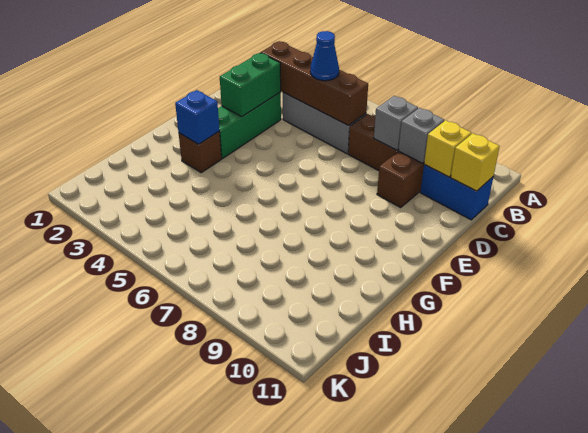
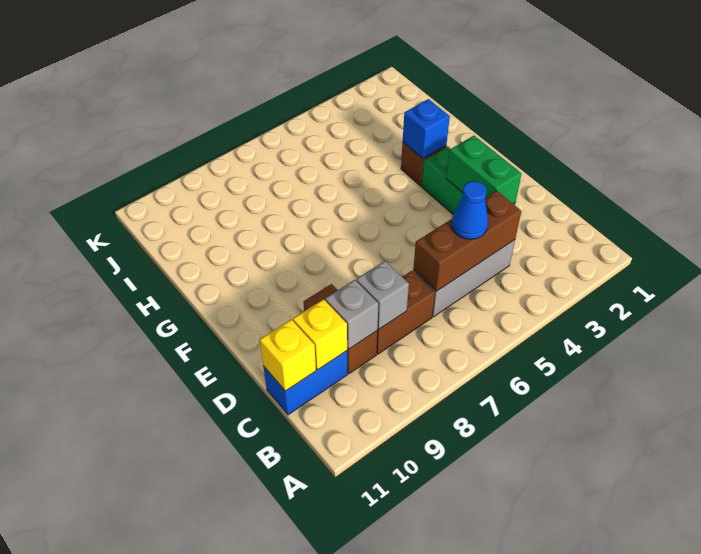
brown brick C3:C6 level 2 -> brown brick C4:C6 level 2

